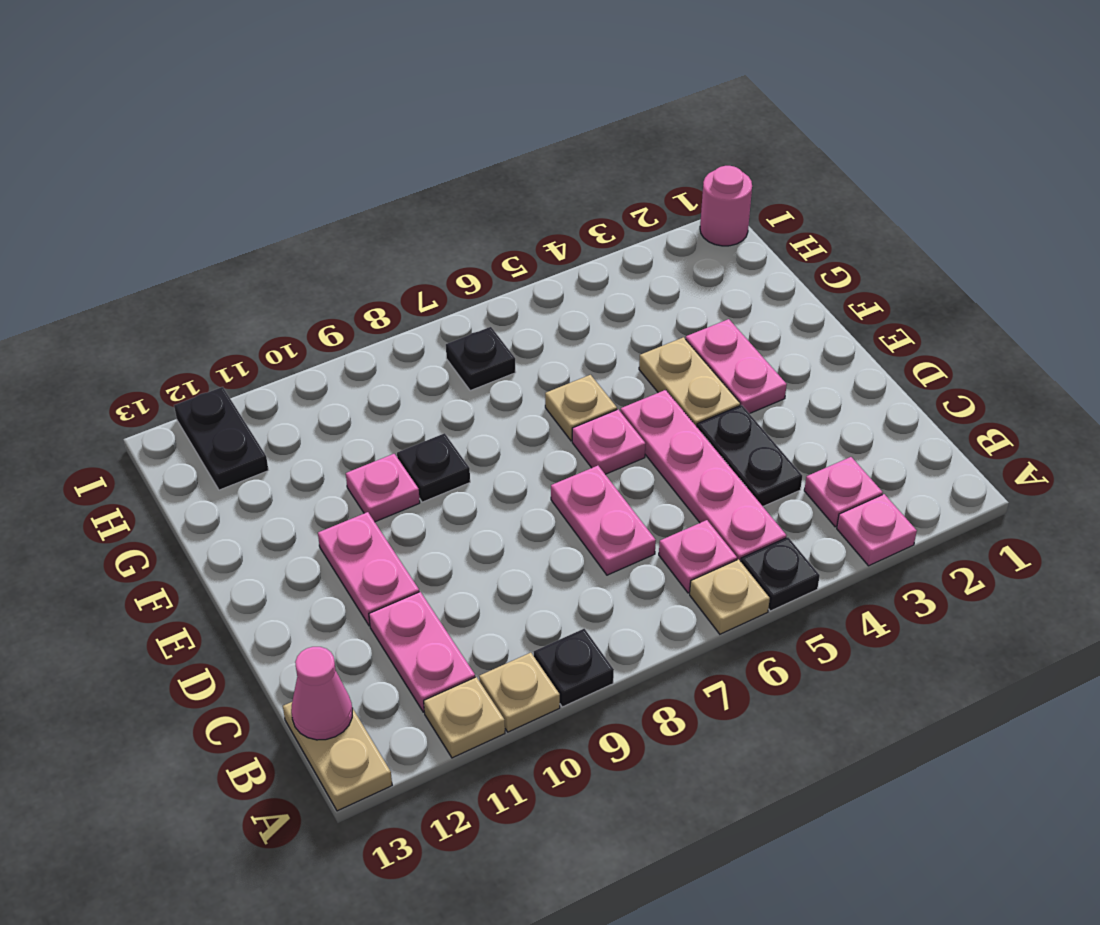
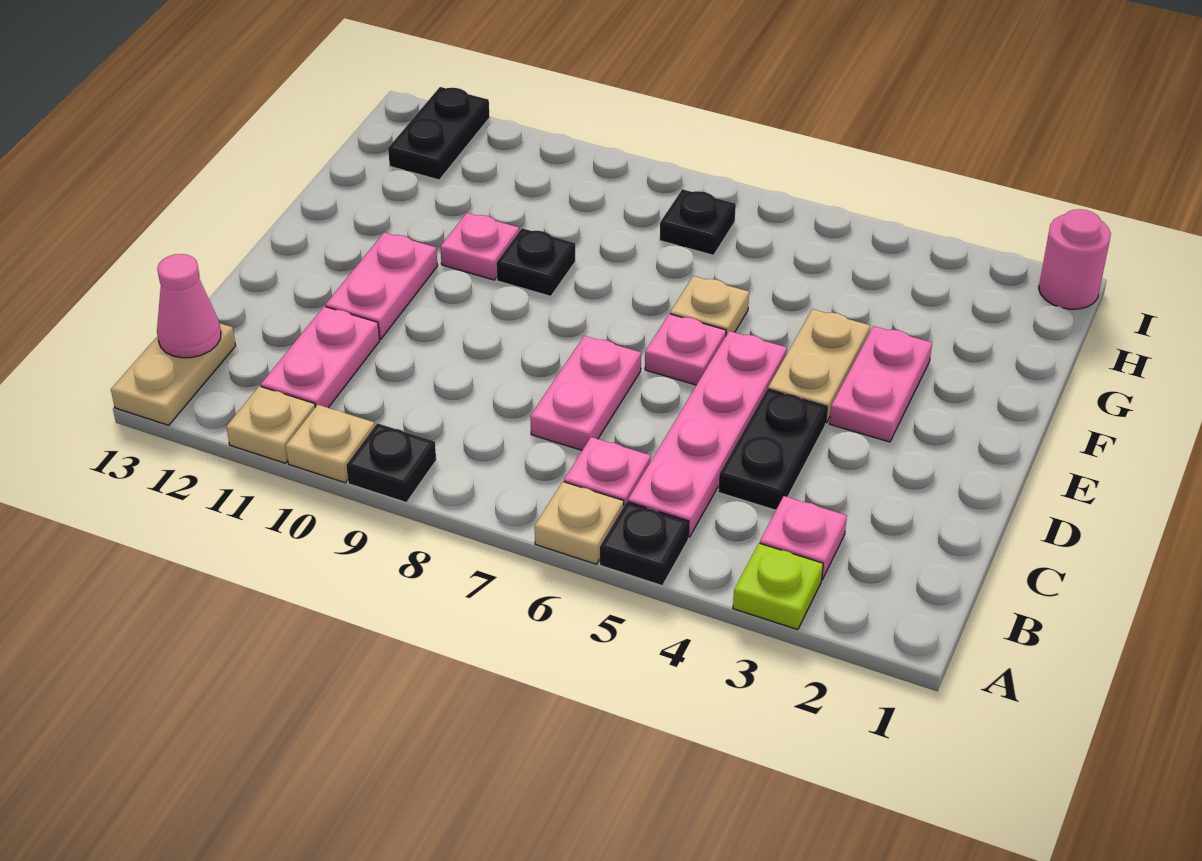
pink plate A3 level 1 -> lime plate A3 level 1

